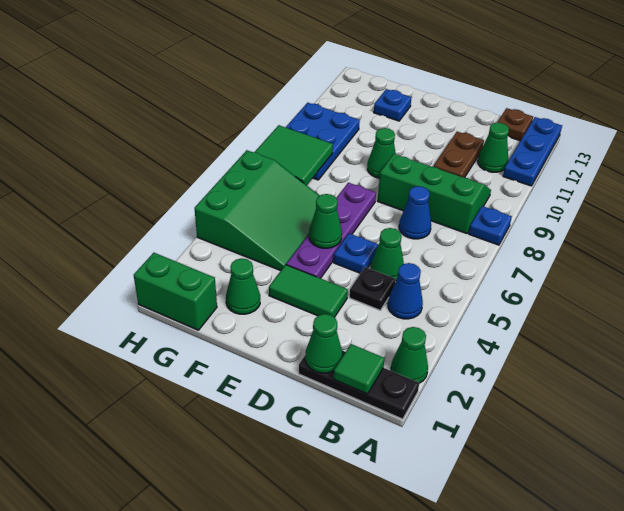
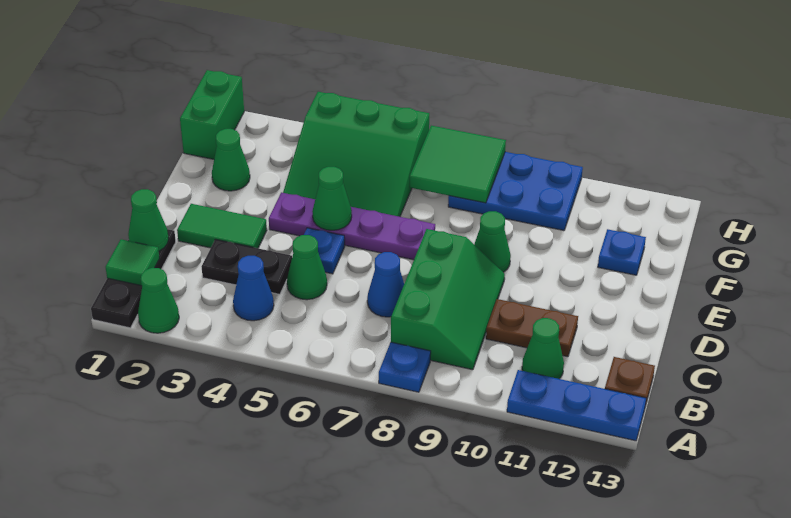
black plate C4 level 1 -> black plate C3:C4 level 1
green tile D3:E3 level 1 -> green tile D2:D3 level 1

